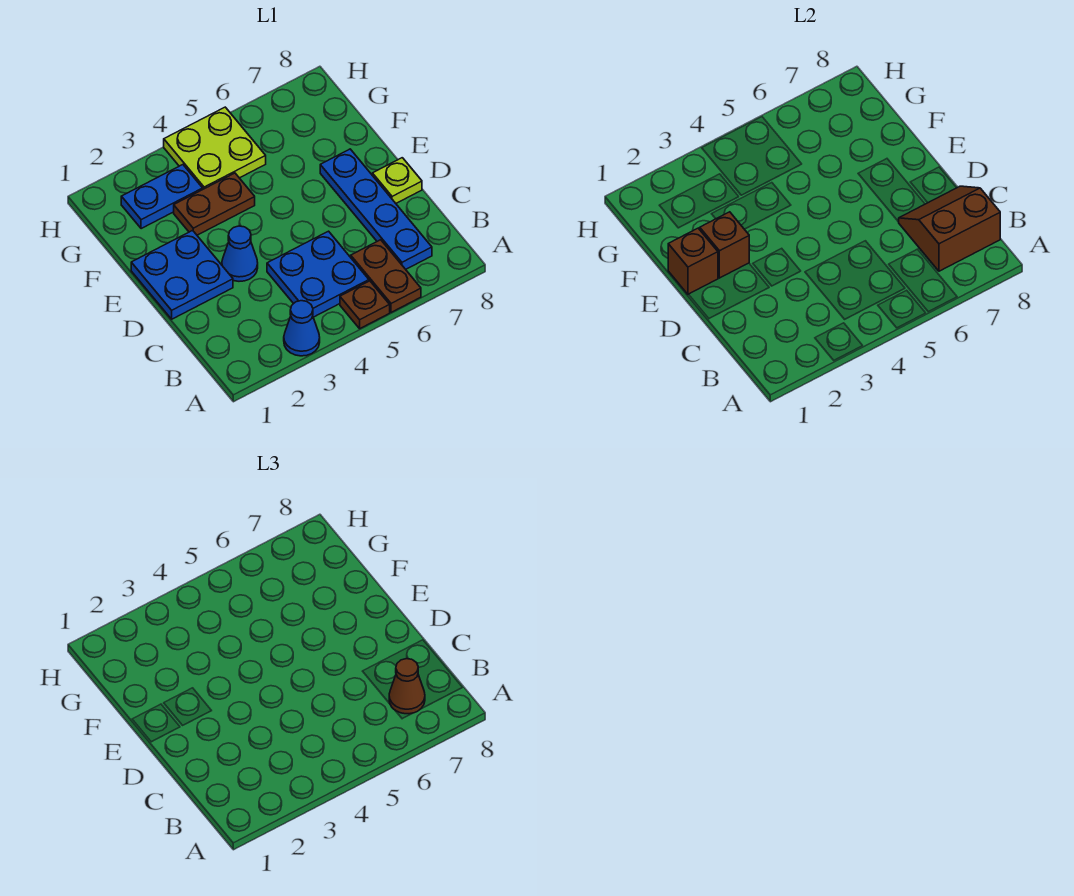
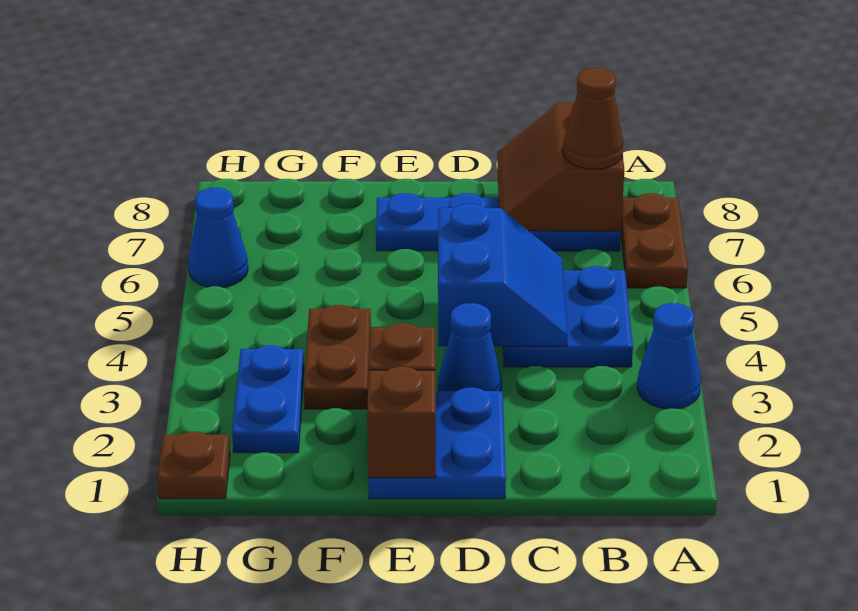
brown plate A5 level 1 -> brown plate H1 level 1
brown plate A6:B6 level 1 -> brown plate A6:A7 level 1
none -> blue slope C4:D5 level 2 top D
lime plate D8 level 1 -> none
lime plate G4:H5 level 1 -> none
none -> blue cone H6 level 1

